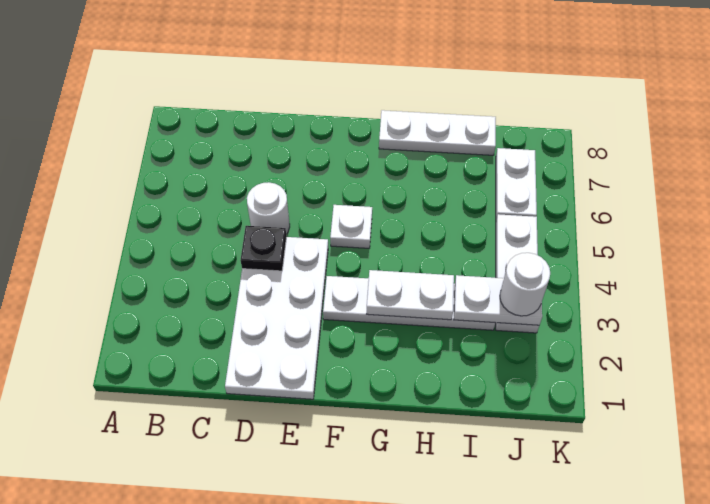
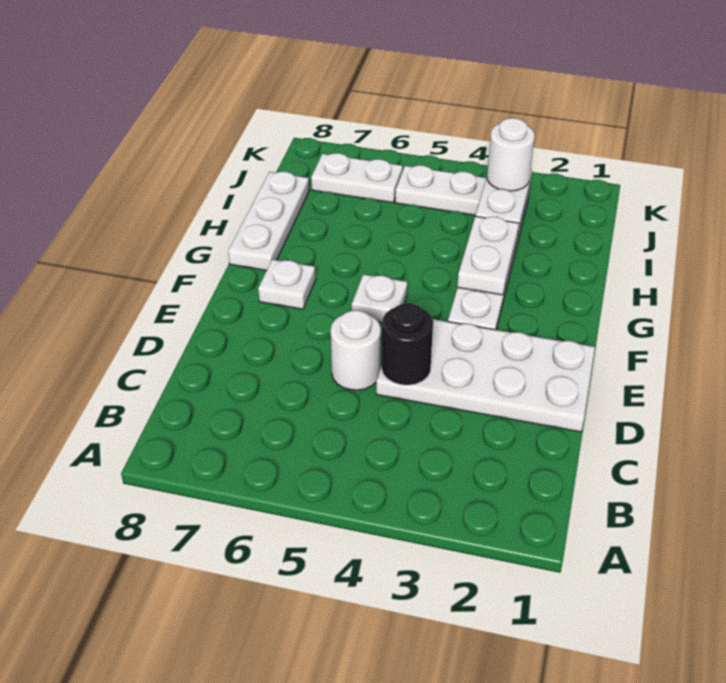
black plate D4 level 2 -> black round brick D4 level 2
none -> white plate F7 level 1

